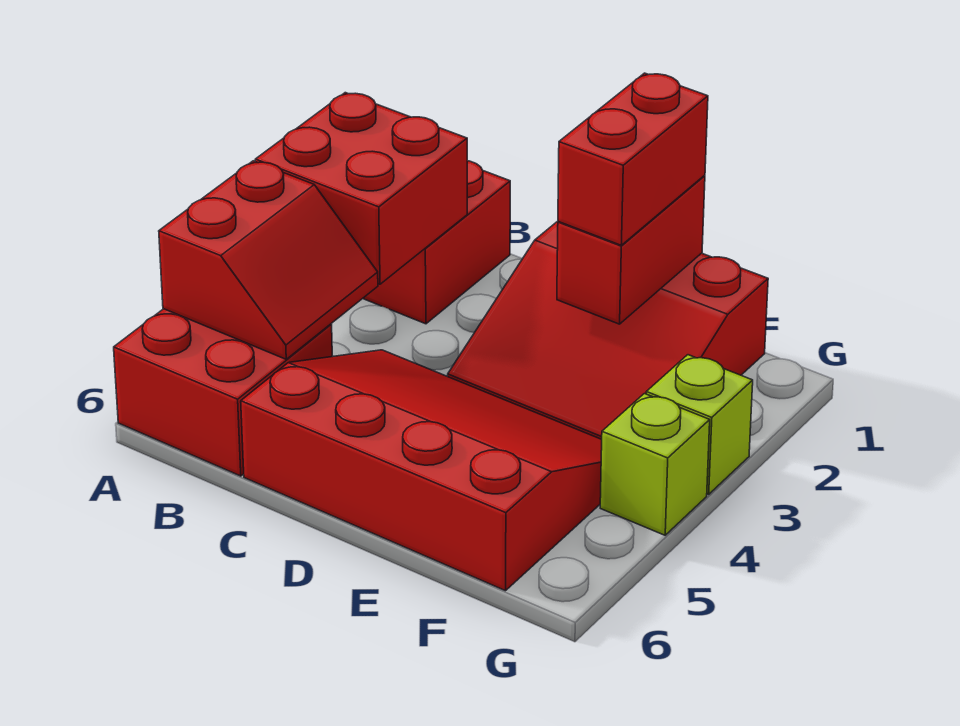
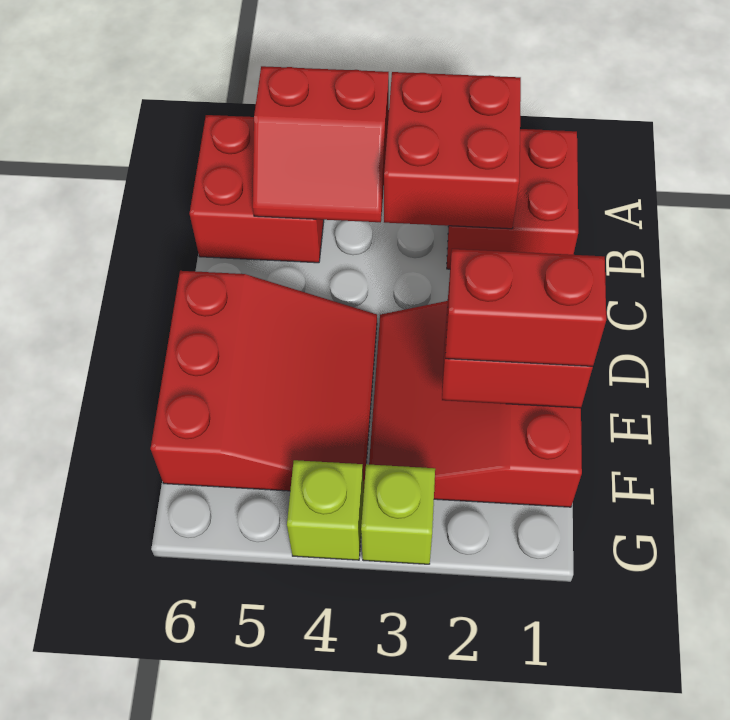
red slope C4:F6 level 1 top 6 -> red slope D4:F6 level 1 top 6

